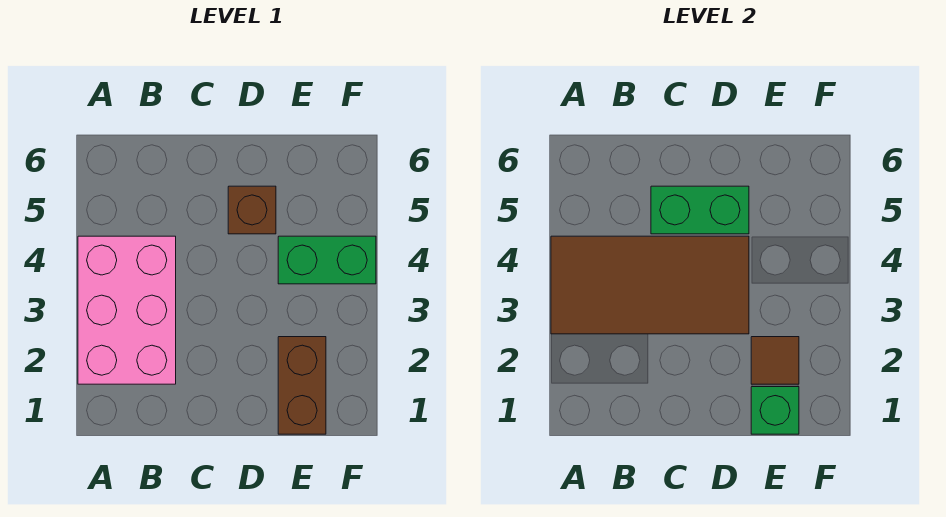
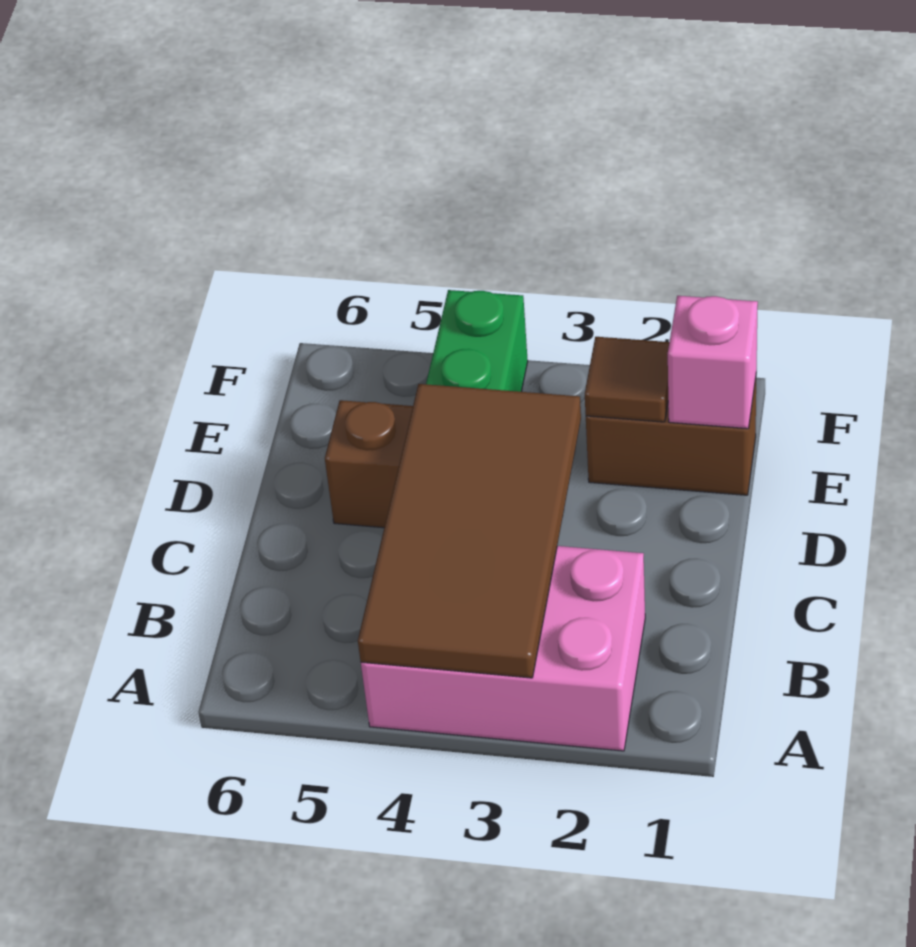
green brick C5:D5 level 2 -> none
green brick E1 level 2 -> pink brick E1 level 2

